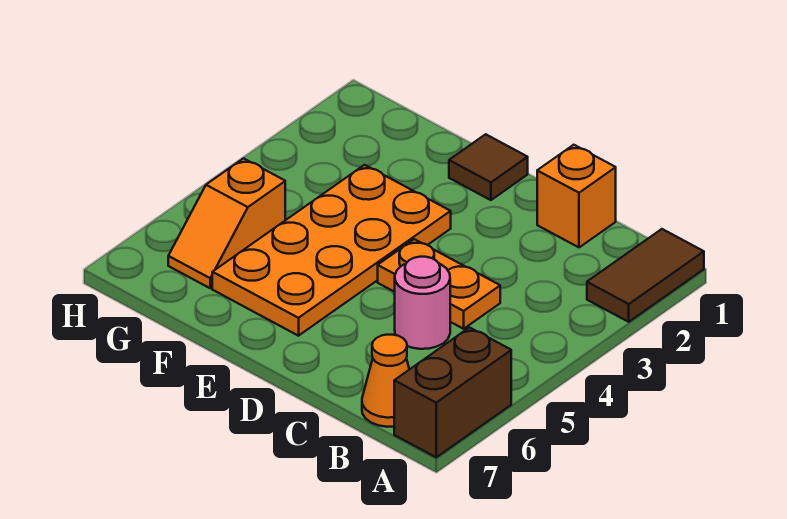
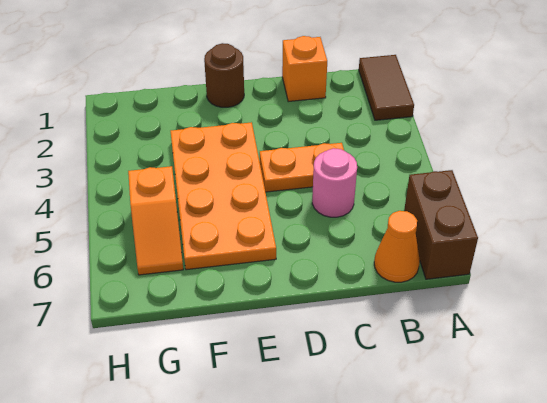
brown tile E1 level 1 -> brown round brick E1 level 1

